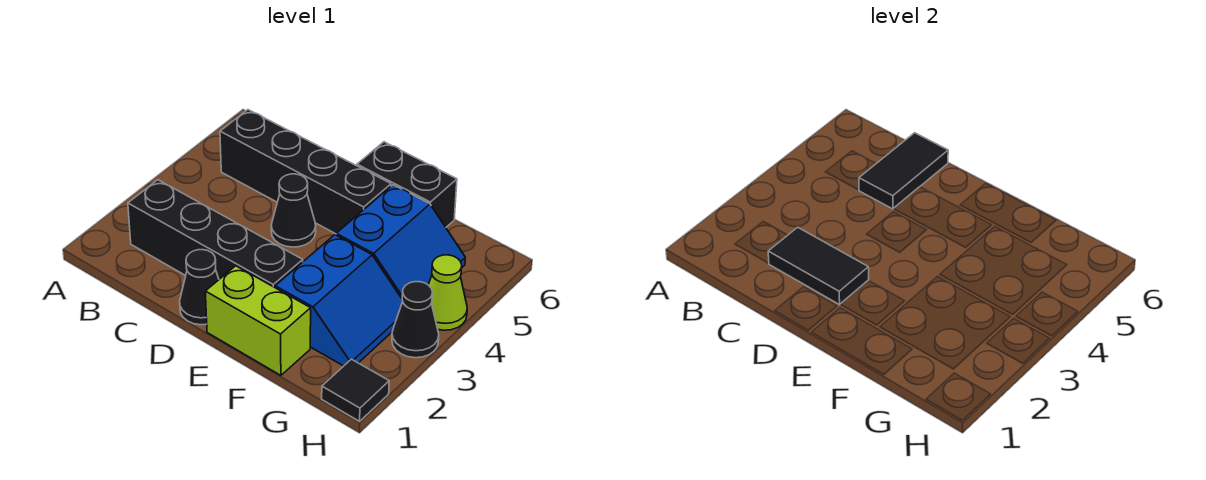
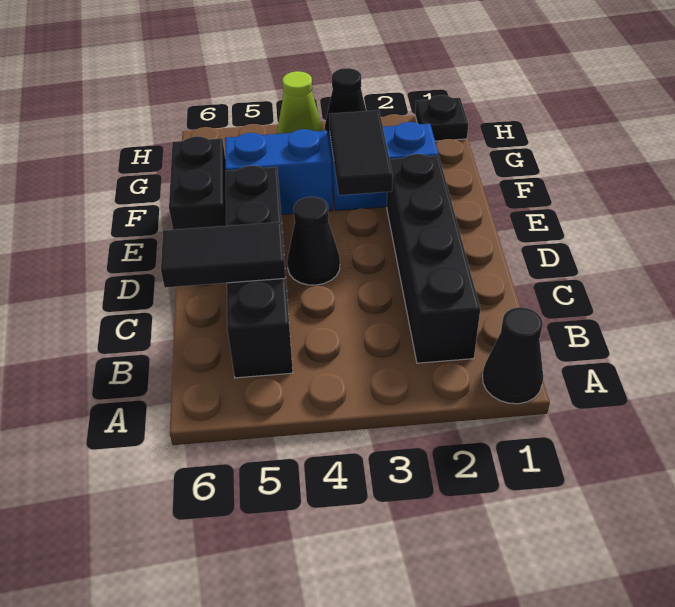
black tile C2:D2 level 2 -> black tile E3:F3 level 2
black cone D1 level 1 -> black cone A1 level 1
lime brick E1:F1 level 1 -> none
black tile H1 level 1 -> black plate H1 level 1

